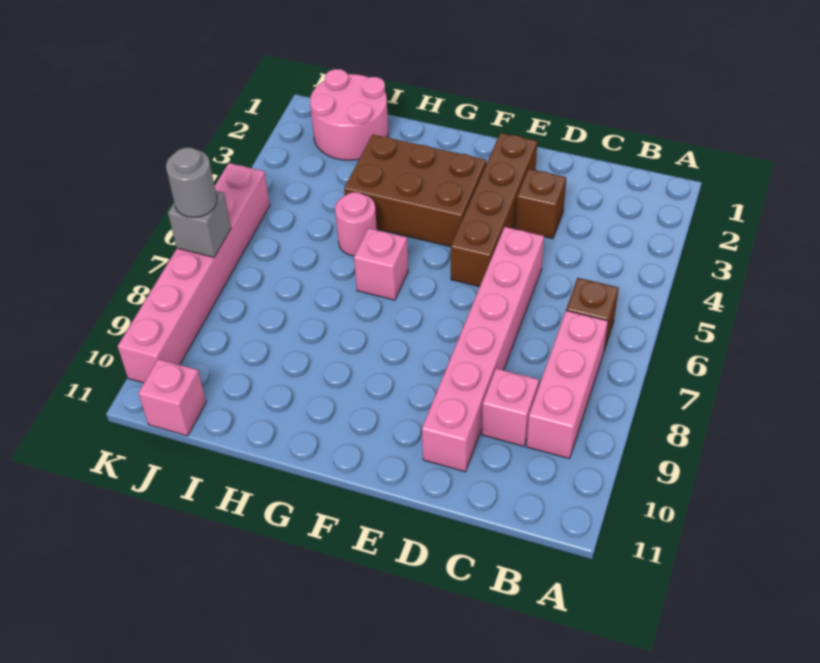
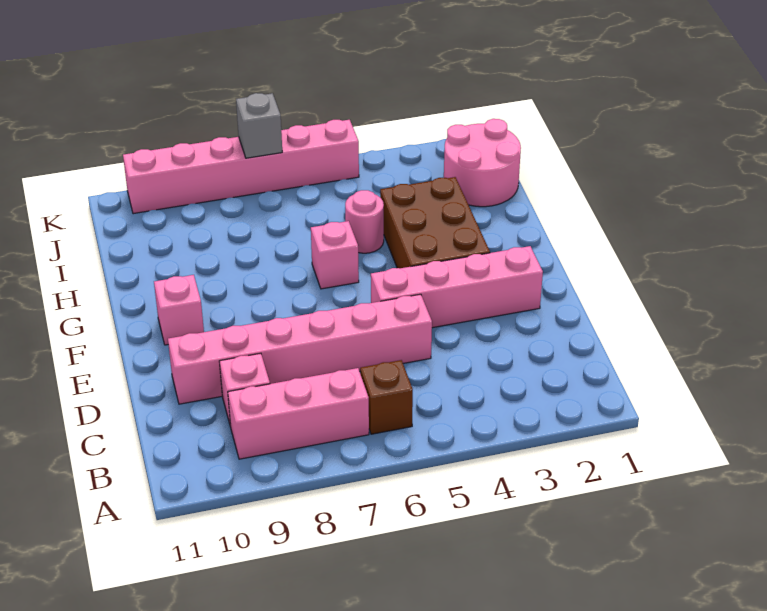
brown brick D3 level 1 -> none
brown brick E2:E5 level 1 -> pink brick E2:E5 level 1
pink brick J11 level 1 -> pink brick F10 level 1
grey round brick K7 level 3 -> none

